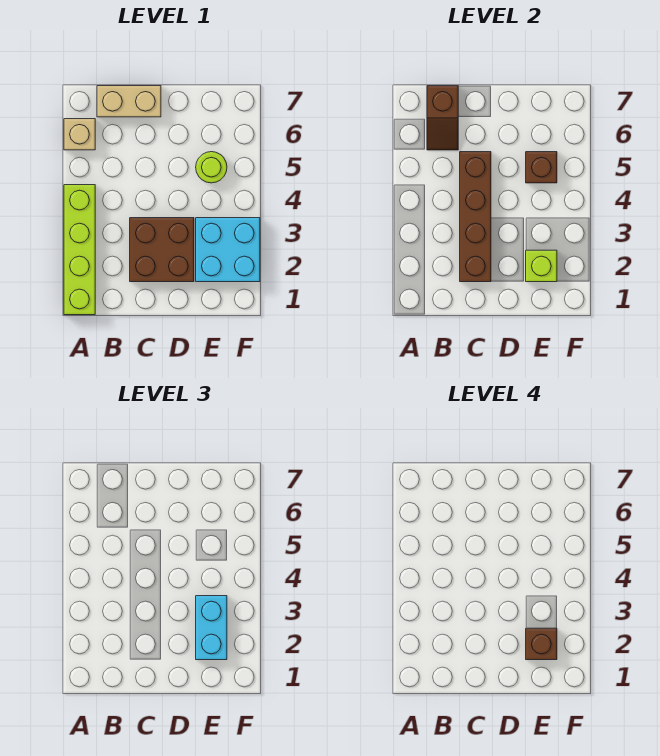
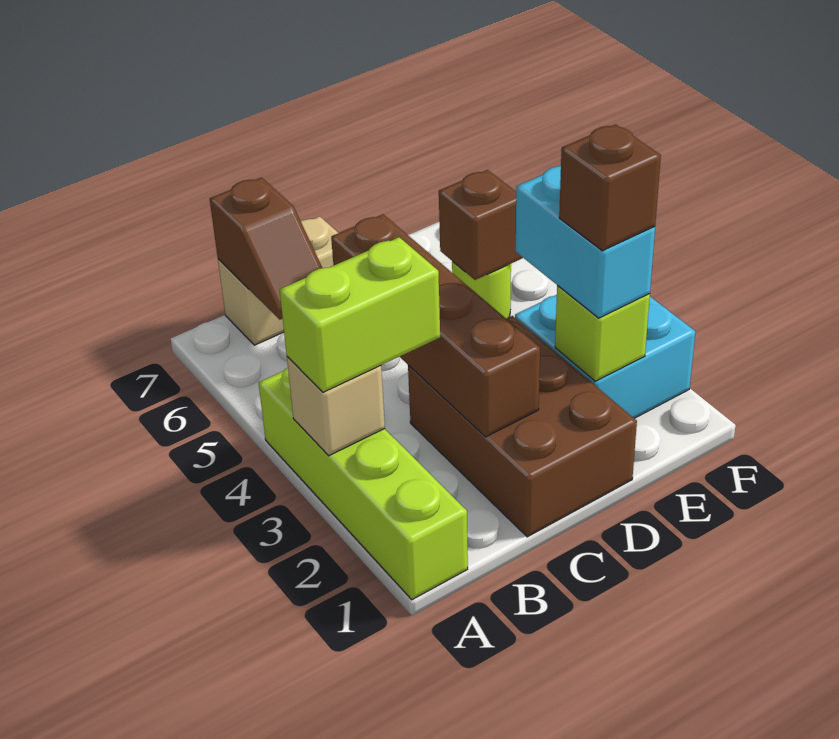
none -> lime brick A3:B3 level 3
tan brick A6 level 1 -> tan brick A3 level 2
brown brick C2:D3 level 1 -> brown brick C1:D3 level 1

